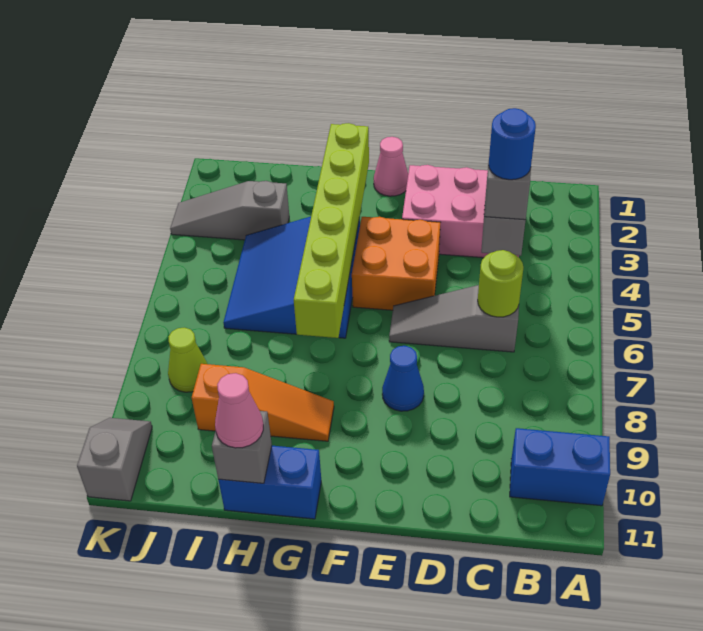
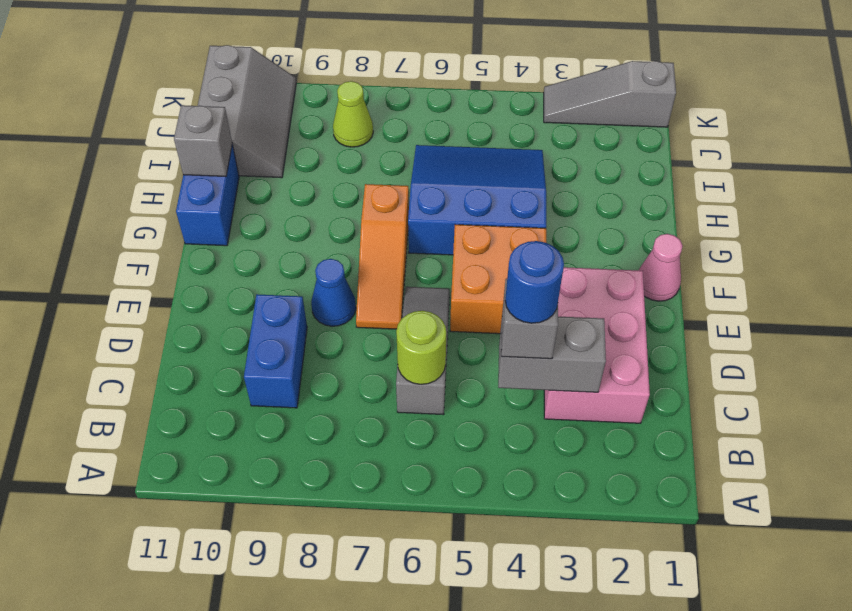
blue brick A10:B10 level 1 -> blue brick C9:D9 level 1
lime brick G2:G7 level 2 -> none
orange slope G9:I9 level 1 top I -> orange slope E7:G7 level 1 top G
pink cone H11 level 3 -> none
grey slope I3:K3 level 1 top I -> grey slope K1:K3 level 1 top 1
grey slope K10:K11 level 1 top 11 -> grey slope I10:K11 level 1 top 11

